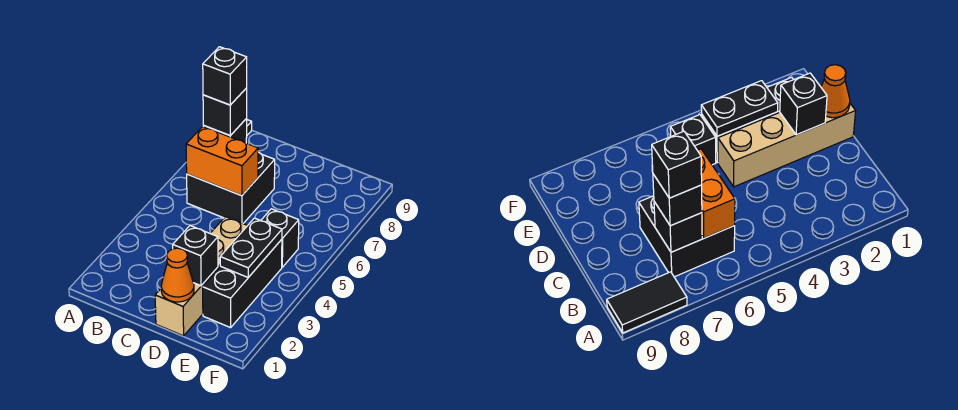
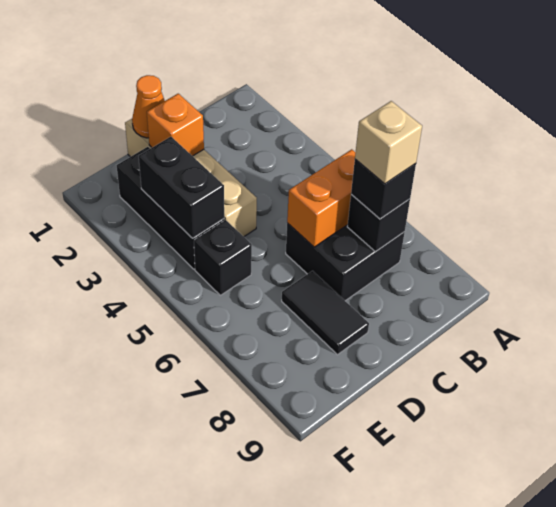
black tile A8:A9 level 1 -> black tile D7:D8 level 1
black brick B7 level 4 -> tan brick B7 level 4
black brick D2 level 2 -> orange brick D2 level 2
black plate E3:E4 level 2 -> black brick E3:E4 level 2

